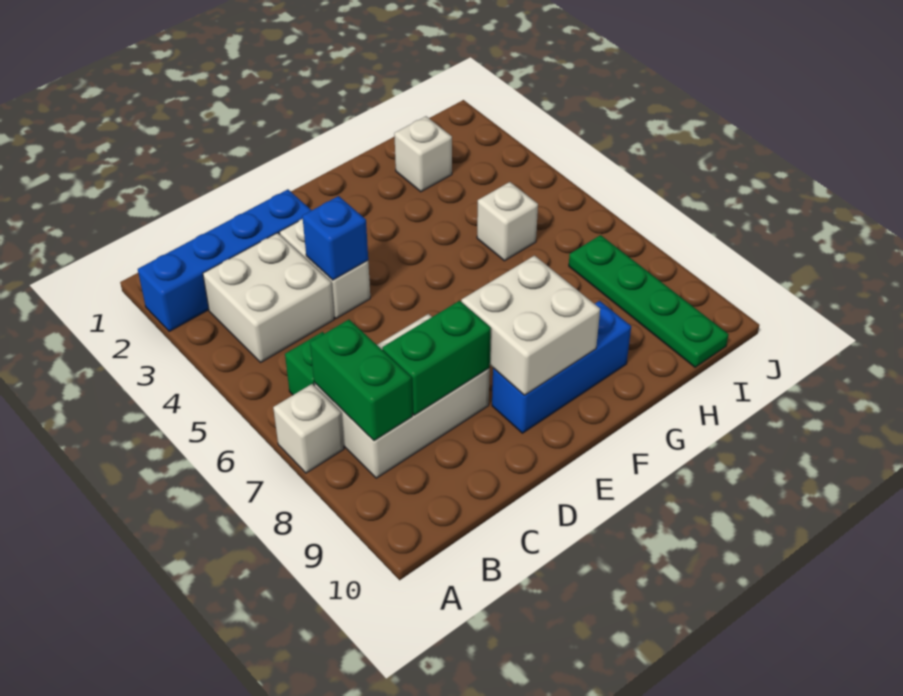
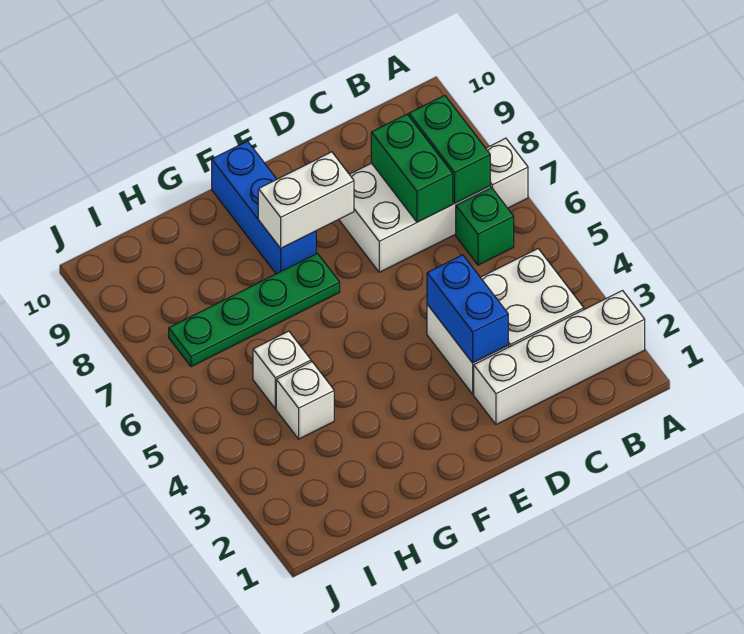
blue brick A2:D2 level 1 -> white brick A2:D2 level 1
green brick C8:D8 level 2 -> green brick C7:C8 level 2
blue brick D4 level 2 -> blue brick D3:D4 level 2
white brick E8:F9 level 2 -> white brick E8:F8 level 2
blue brick E9:G9 level 1 -> blue brick F8:F10 level 1
white brick H2 level 1 -> white brick H4 level 1
green plate I7:I10 level 1 -> green plate F7:I7 level 1

